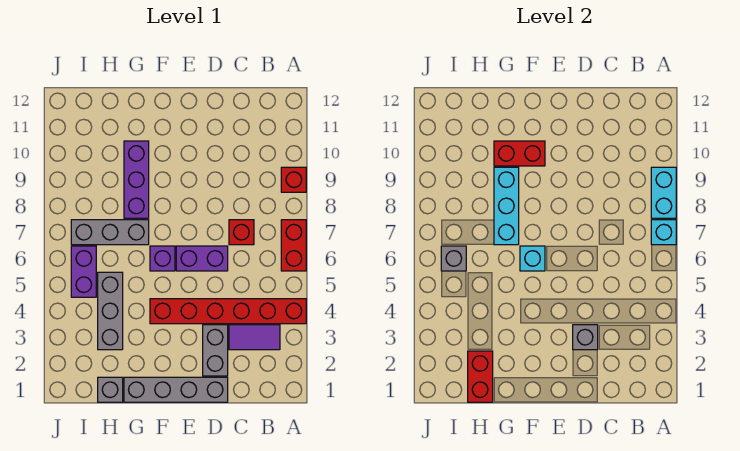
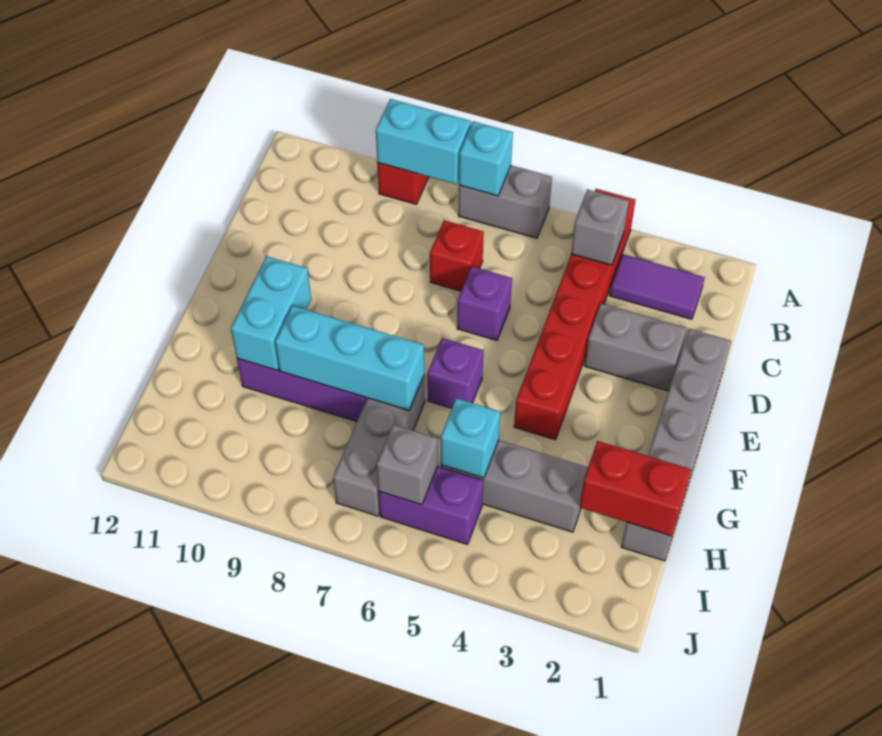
red brick A6:A7 level 1 -> grey brick A6:A7 level 1
purple tile B3:C3 level 1 -> purple tile B2:B3 level 1
grey brick D3 level 2 -> grey brick B4 level 2
purple brick D6:E6 level 1 -> purple brick D6 level 1
cyan brick F6 level 2 -> cyan brick H5 level 2
red brick F10:G10 level 2 -> cyan brick F10:G10 level 2

